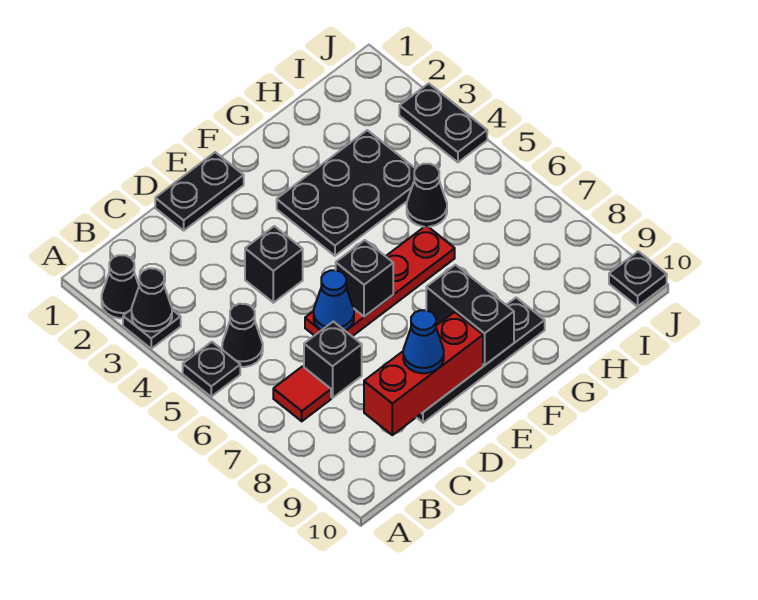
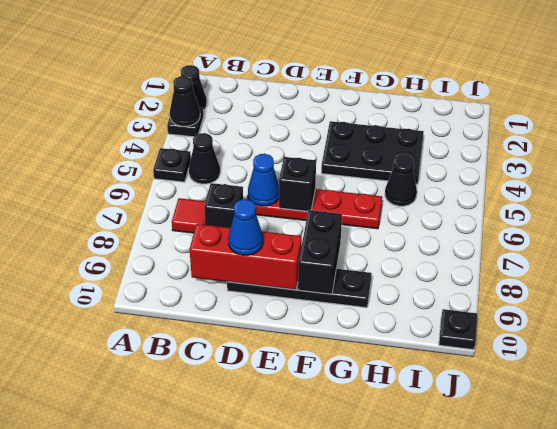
black plate D1:E1 level 1 -> none
black brick D4 level 1 -> none
black plate J3:J4 level 1 -> none

